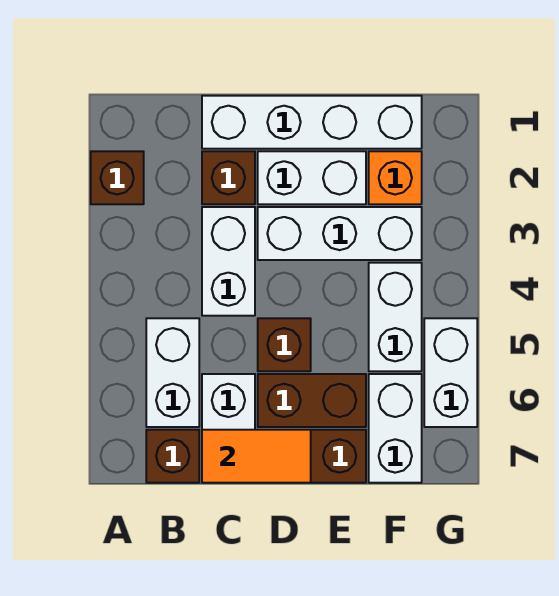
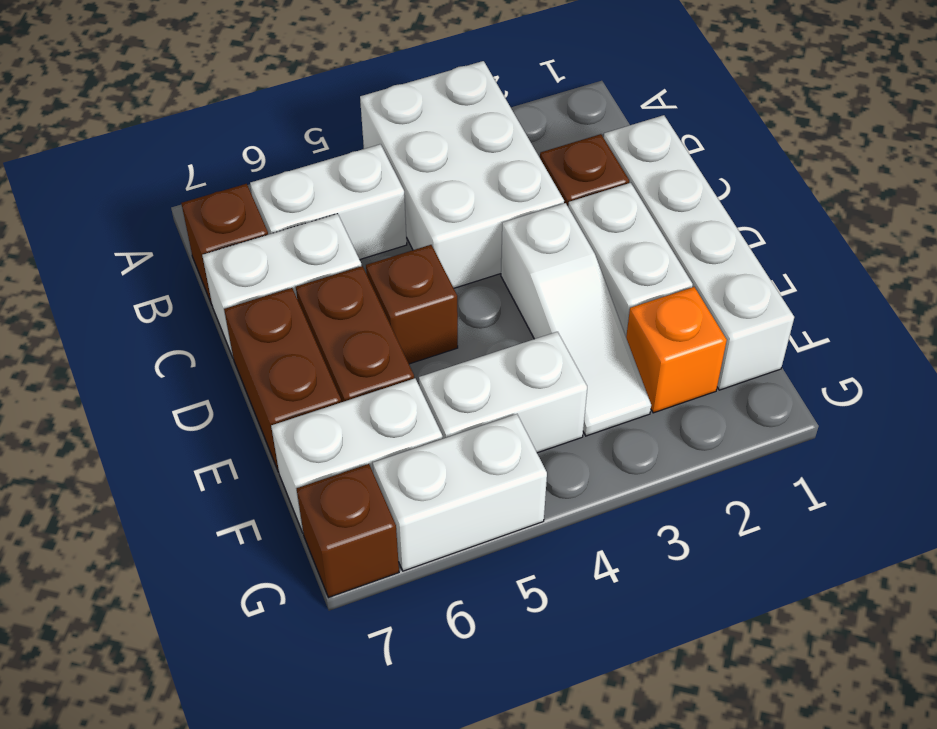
brown brick A2 level 1 -> brown brick G7 level 1
white brick C3:C4 level 1 -> white brick A3:C4 level 1
orange tile C7:D7 level 2 -> none
white brick D3:F3 level 1 -> white slope D3:F3 level 1 top D

